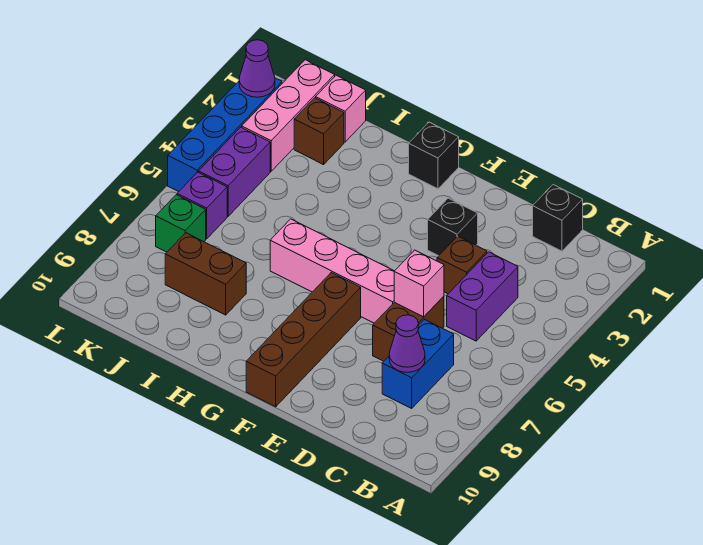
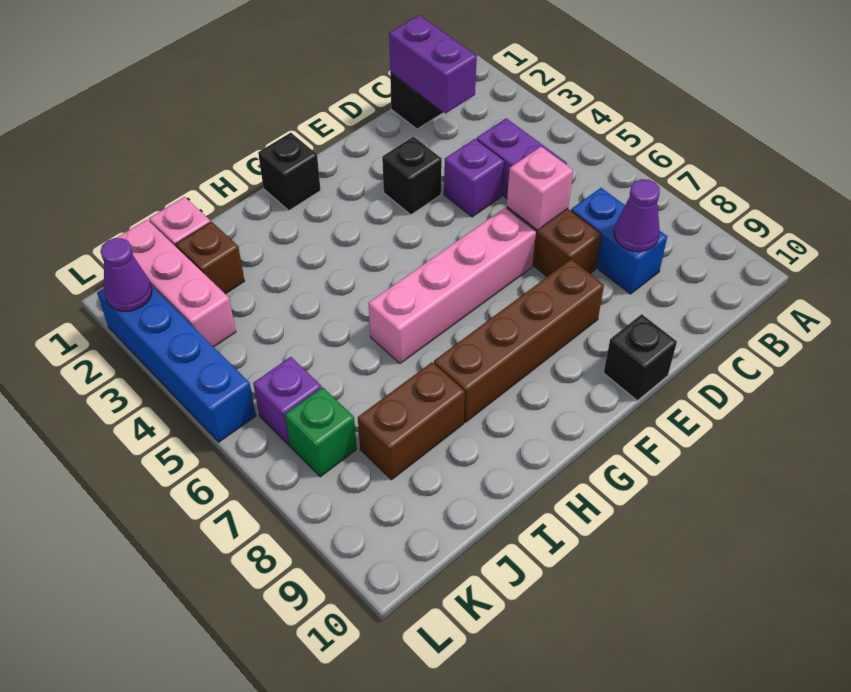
brown brick D4 level 1 -> purple brick D4 level 1
none -> black brick E10 level 1
brown brick F7:F10 level 1 -> brown brick E8:H8 level 1
purple brick K4:K5 level 1 -> purple brick C1:C2 level 2

